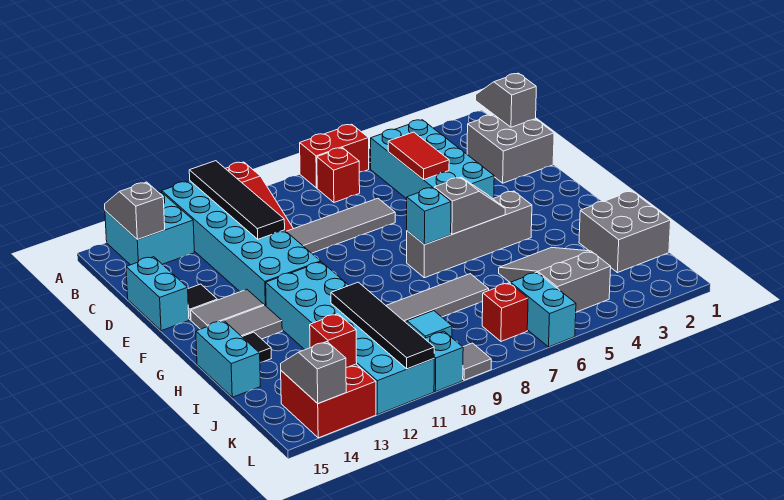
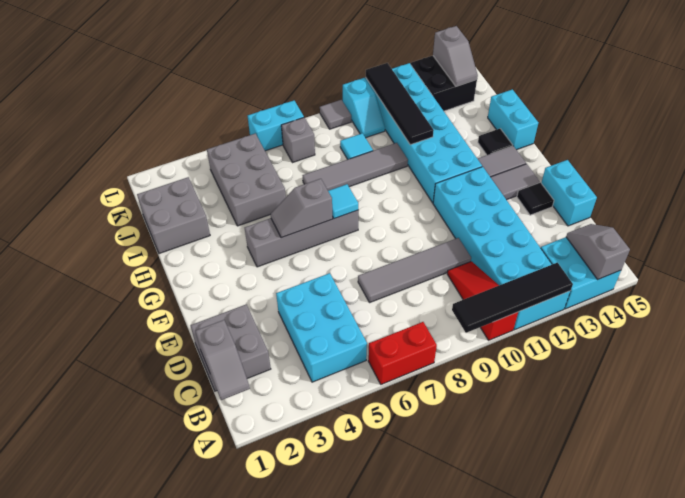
black tile A11:D11 level 2 -> black tile A9:A12 level 2
grey slope A14:B14 level 2 top B -> grey slope A14:B14 level 2 top A
cyan brick B4:E5 level 1 -> cyan brick B4:D5 level 1
red brick B7 level 1 -> none
red tile C5:D5 level 2 -> none
cyan brick G7 level 2 -> cyan tile G7 level 2
grey slope I4:K5 level 1 top K -> grey brick I4:K5 level 1
cyan brick K6:L6 level 1 -> cyan brick L6:L7 level 1
red brick K7 level 1 -> grey brick K7 level 1
red brick K13:L14 level 1 -> black brick K13:L14 level 1
red brick K13 level 2 -> none

